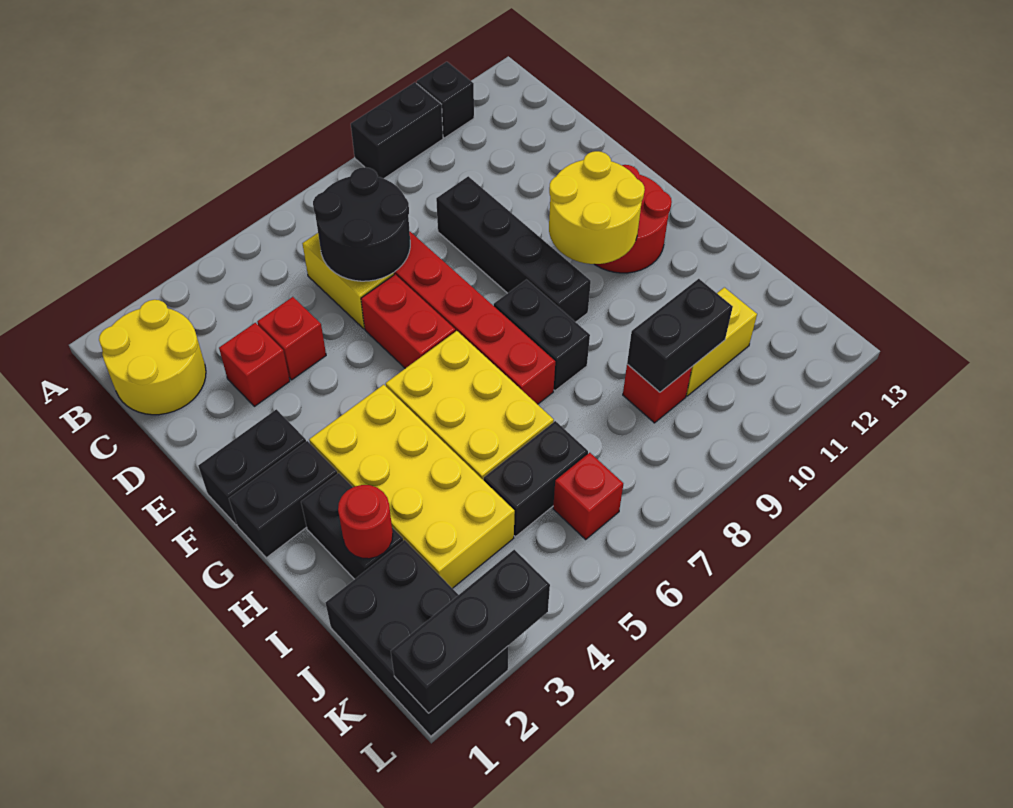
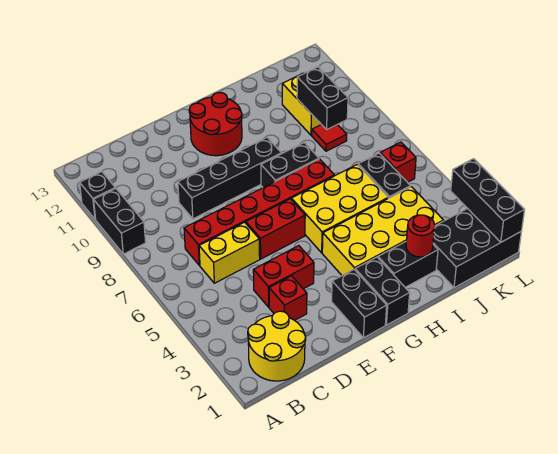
black round brick C6:D7 level 2 -> none
red brick D4 level 1 -> red brick D4:E4 level 1
yellow round brick F10:G11 level 2 -> none
red brick J9 level 1 -> red tile J9 level 1

